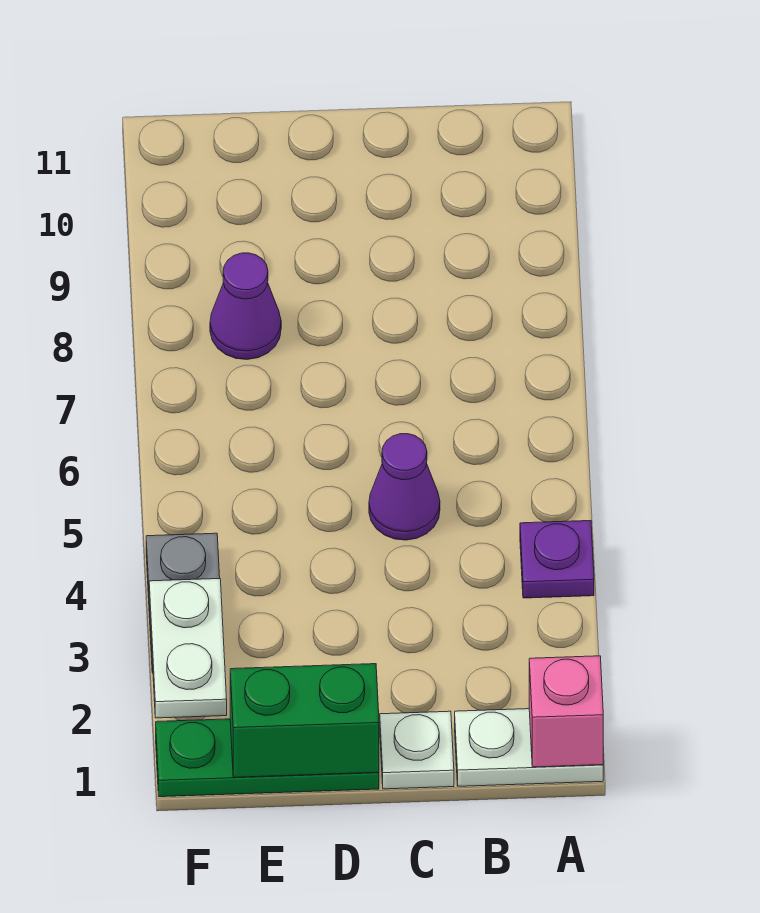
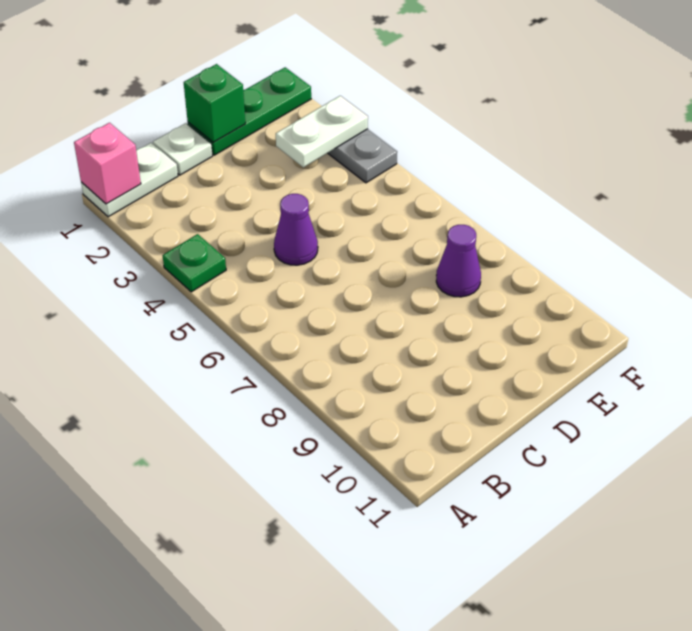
purple plate A4 level 1 -> green plate A4 level 1
green brick D1:E1 level 2 -> green brick D1 level 2
white plate F2:F3 level 2 -> white plate E3:F3 level 2

